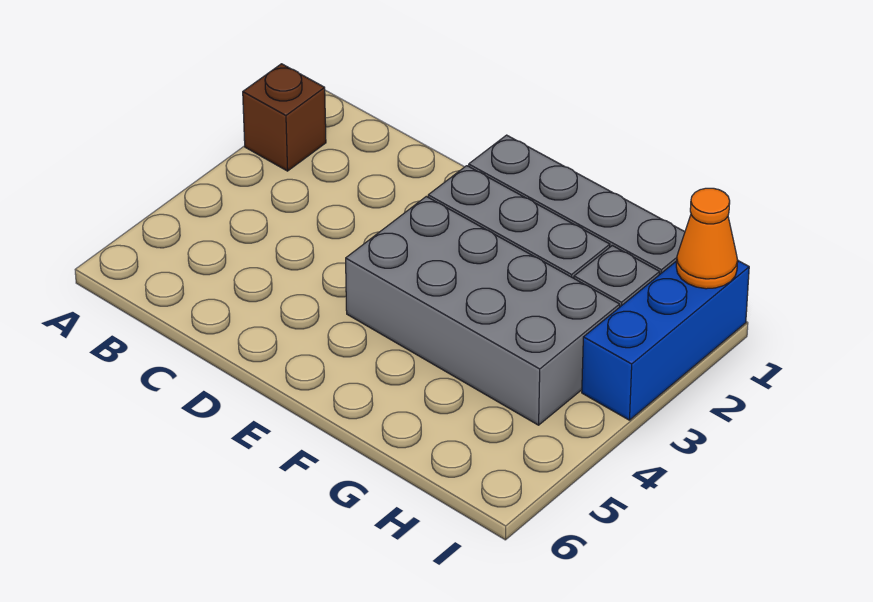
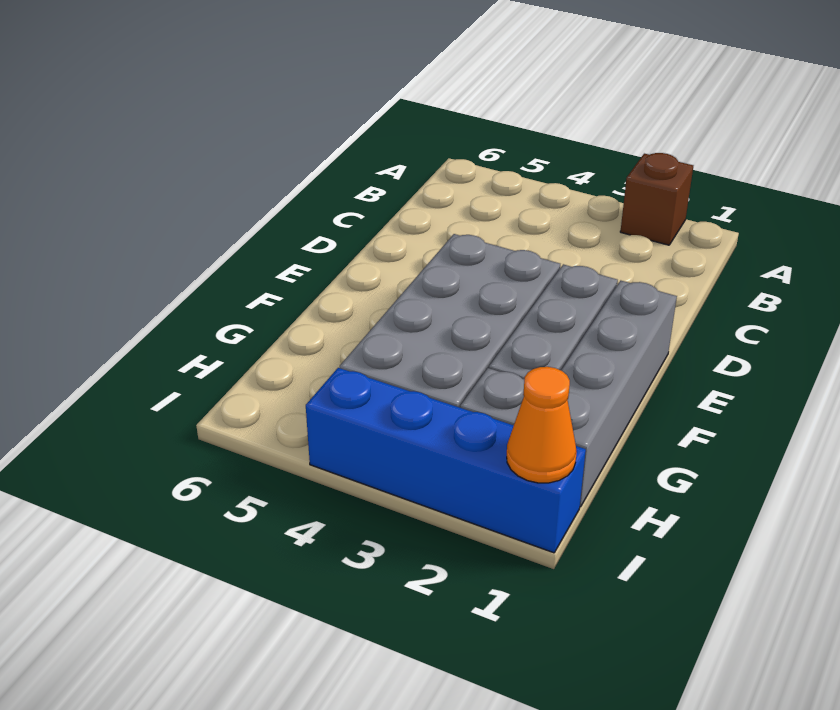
blue brick I1:I3 level 1 -> blue brick I1:I4 level 1

